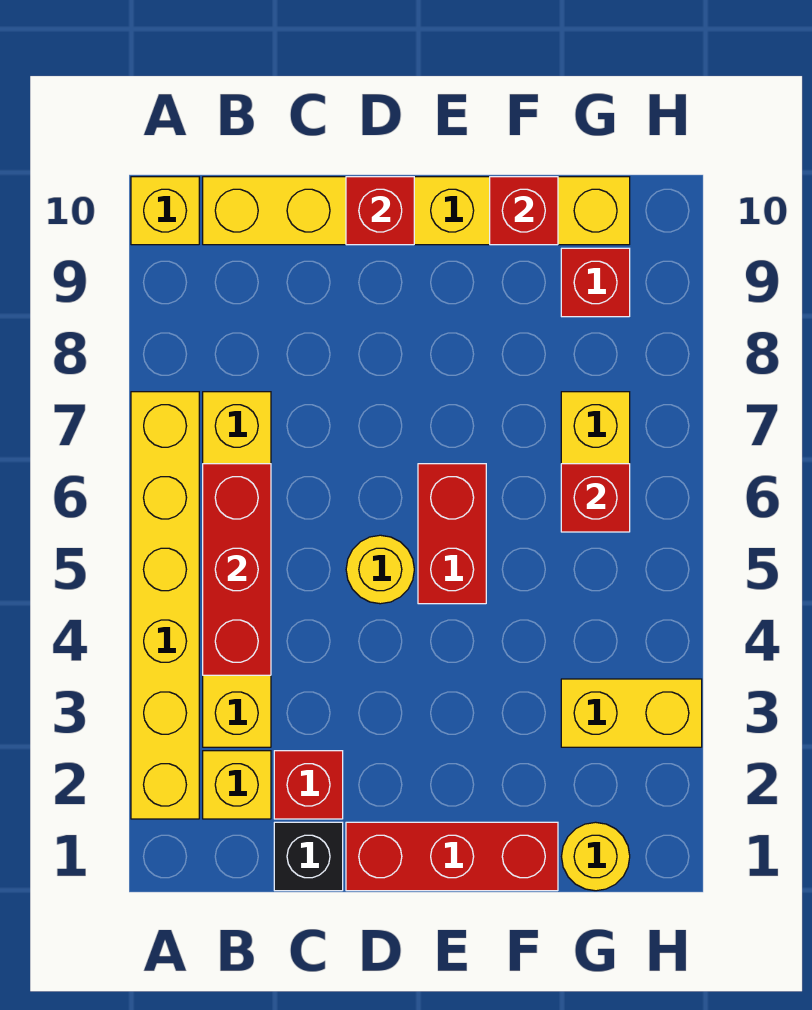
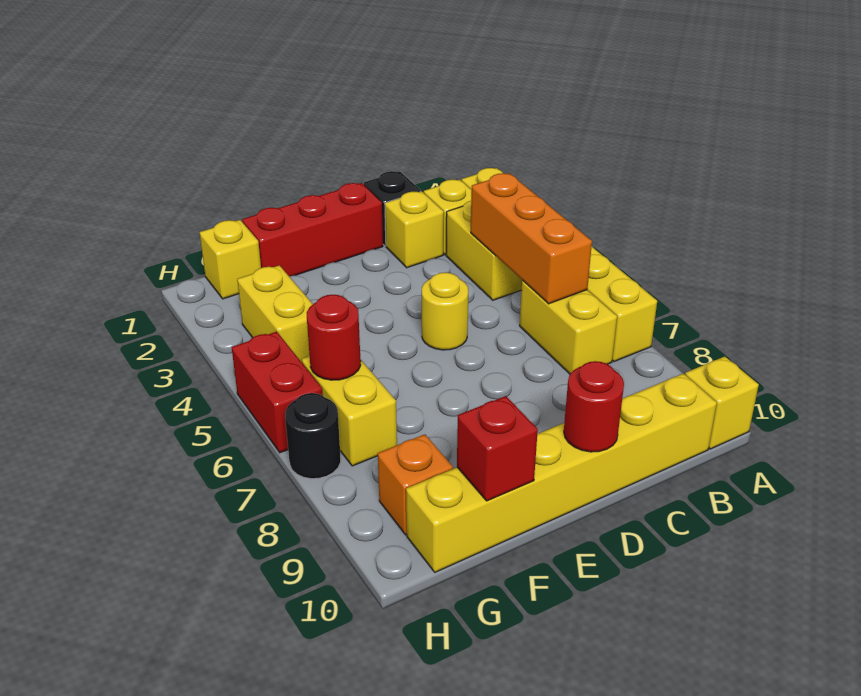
red brick B4:B6 level 2 -> orange brick B4:B6 level 2
red brick C2 level 1 -> yellow brick C2 level 1
red brick D10 level 2 -> red round brick D10 level 2
red brick E5:E6 level 1 -> red brick H5:H6 level 1
yellow round brick G1 level 1 -> yellow brick G1 level 1
yellow brick G3:H3 level 1 -> yellow brick G3:G4 level 1
red brick G6 level 2 -> red round brick G6 level 2
red brick G9 level 1 -> orange brick G9 level 1
none -> black round brick H7 level 1

